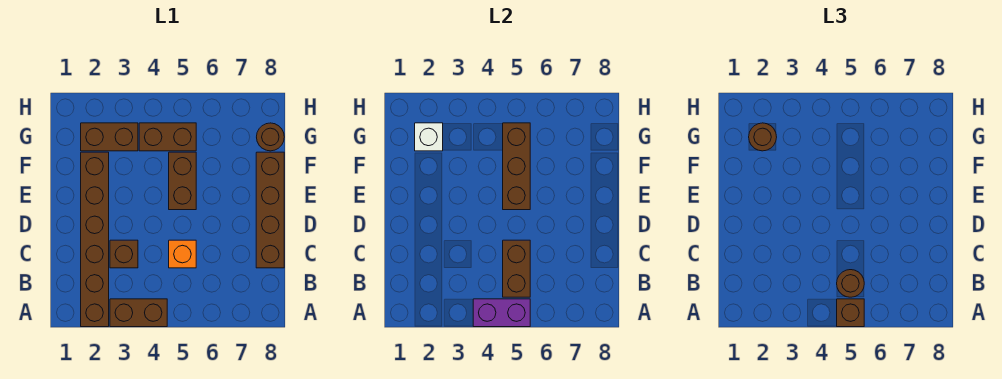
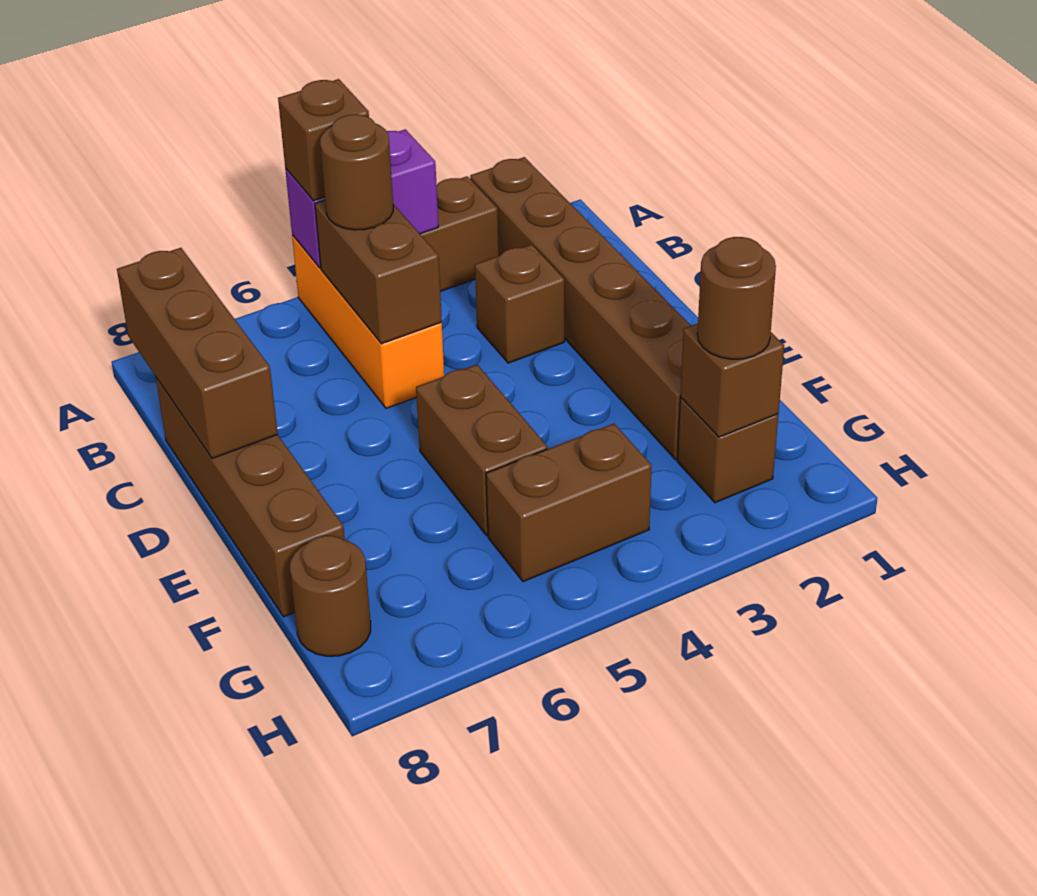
orange brick C5 level 1 -> orange brick A5:C5 level 1
brown brick E5:G5 level 2 -> brown brick B8:D8 level 2
brown brick G2:G3 level 1 -> brown brick G2 level 1
white brick G2 level 2 -> brown brick G2 level 2

